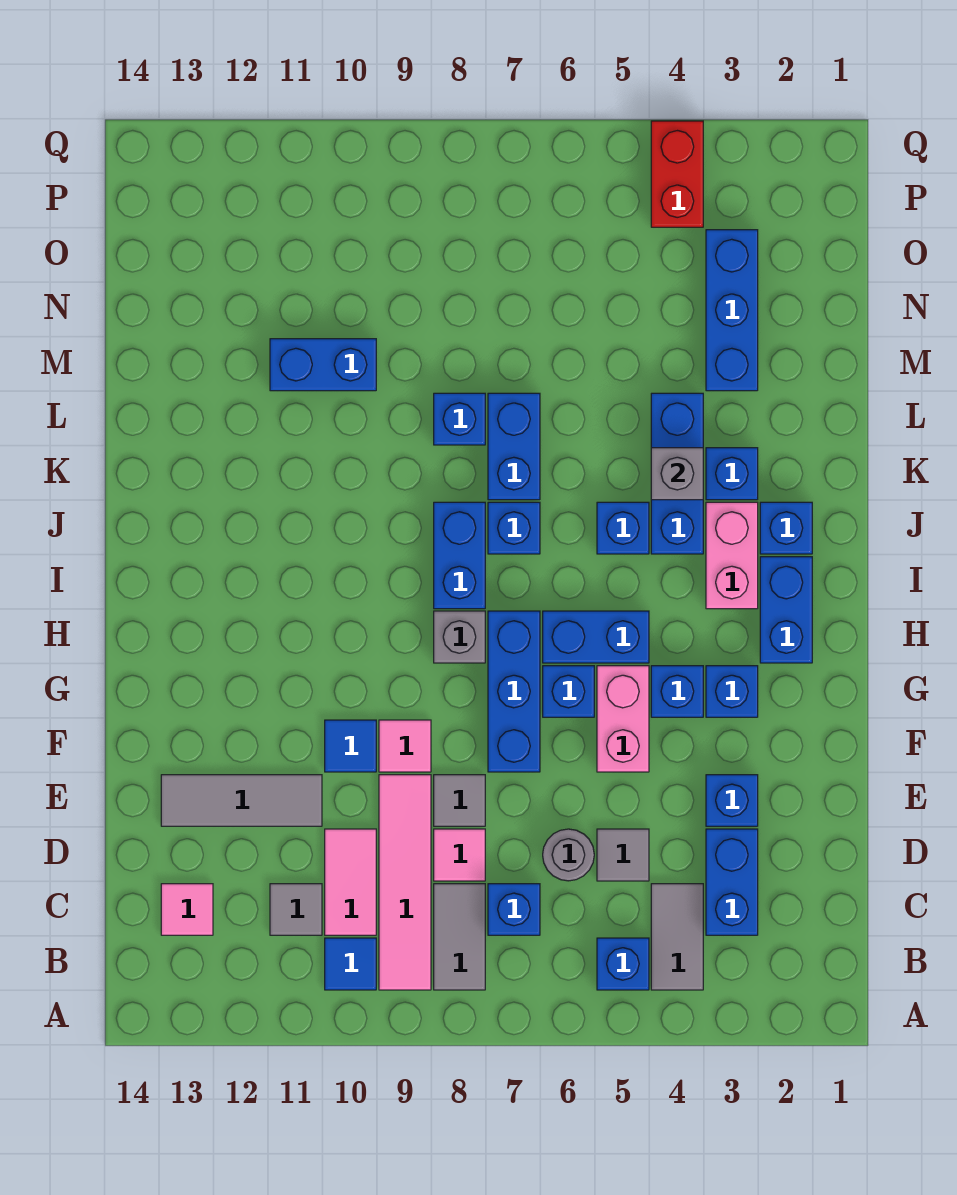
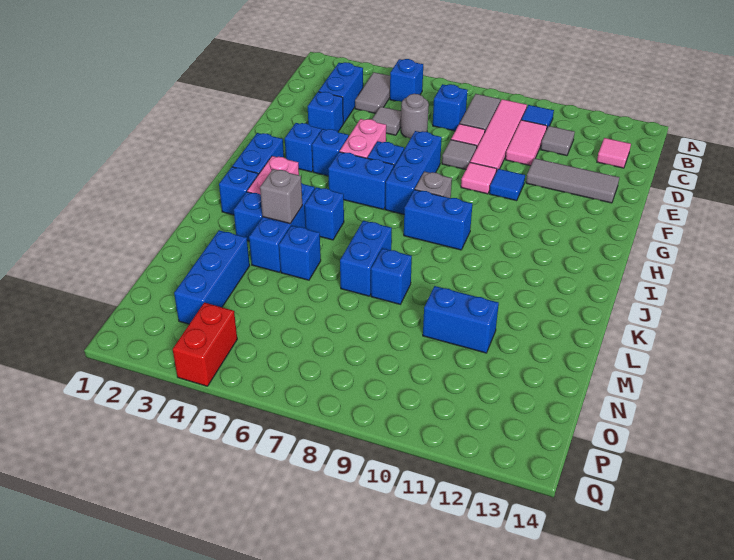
blue brick I8:J8 level 1 -> blue brick I8:I9 level 1
blue brick J7 level 1 -> blue brick L5 level 1

